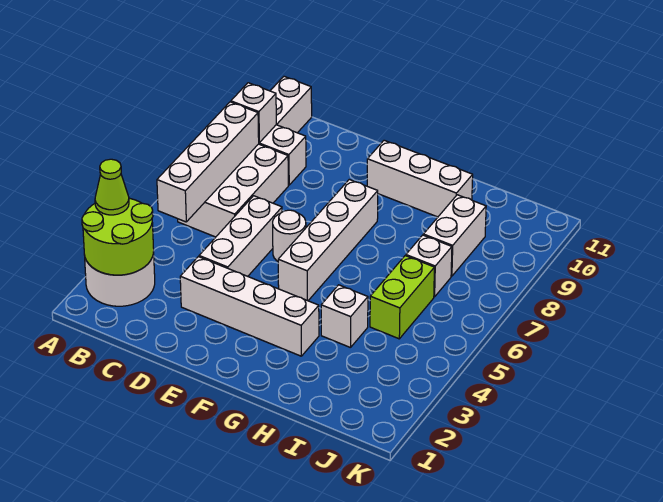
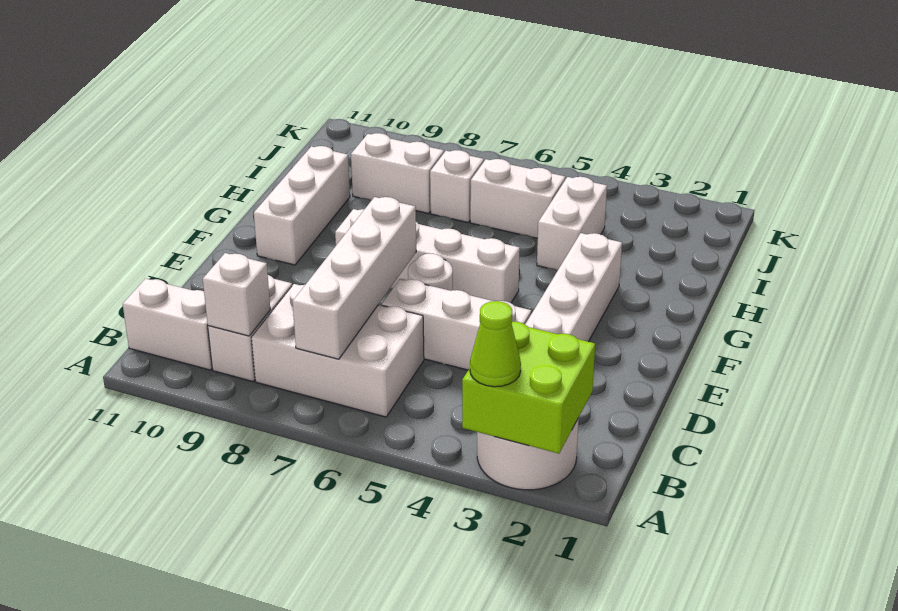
lime round brick A2:B3 level 2 -> lime brick A2:B3 level 2
white brick B5:B8 level 2 -> white brick B7:E7 level 2
white brick H4 level 1 -> white brick H4:I4 level 1
lime brick I5:I6 level 1 -> white brick I5:I6 level 1

